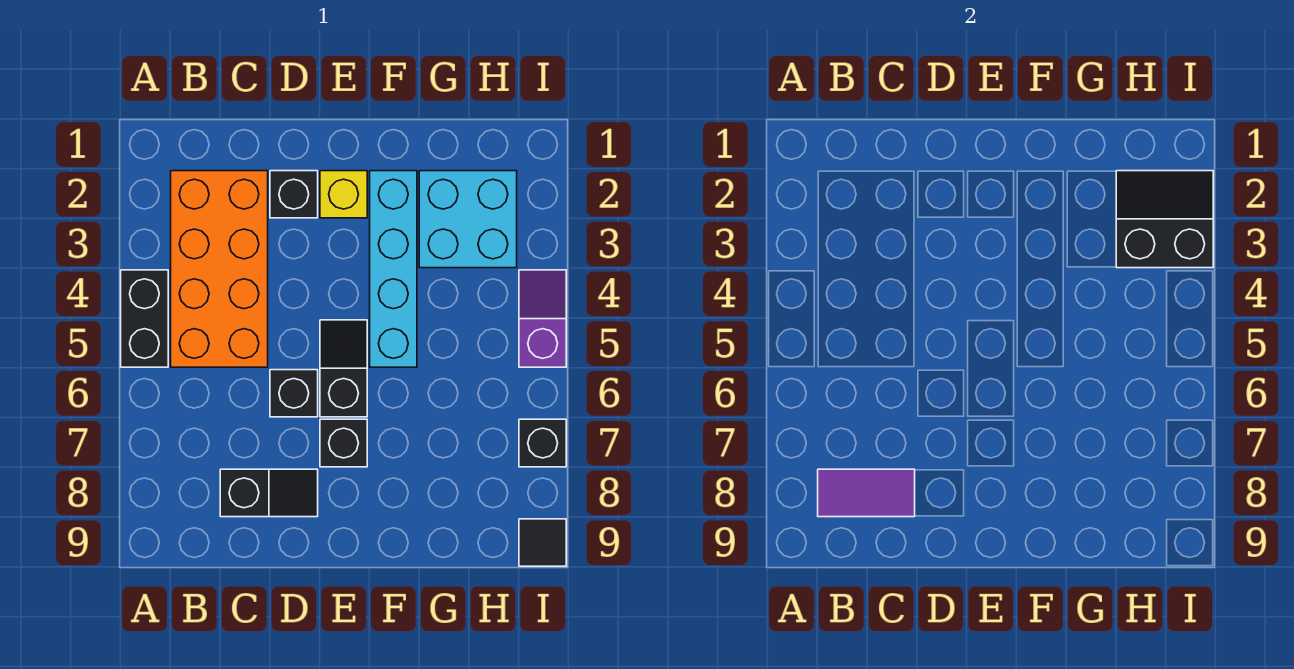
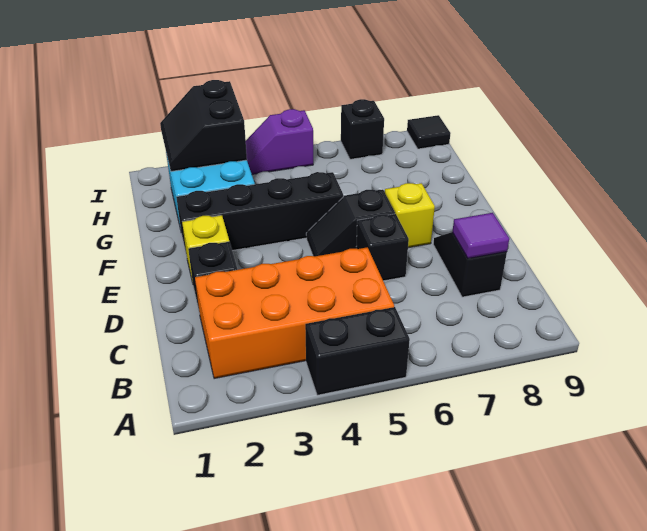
purple tile B8:C8 level 2 -> purple tile C8 level 2
black brick E7 level 1 -> yellow brick E7 level 1
cyan brick F2:F5 level 1 -> black brick F2:F5 level 1

